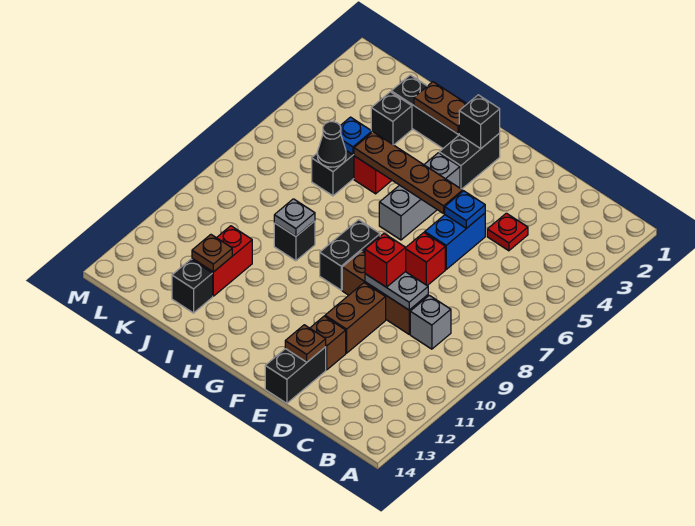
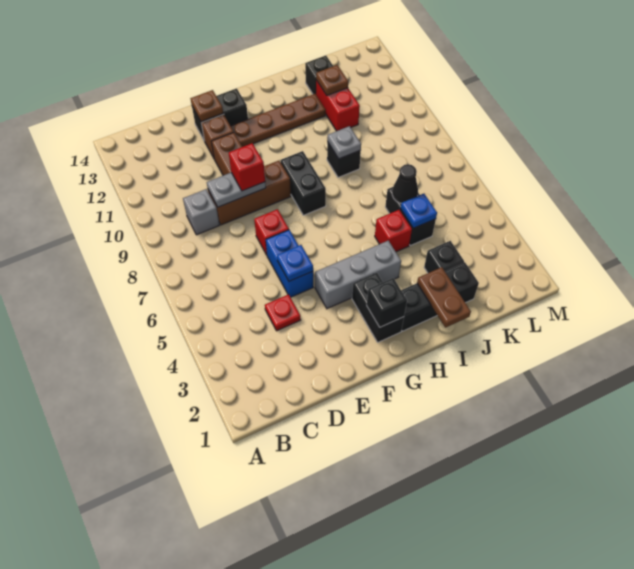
black brick E13:E14 level 1 -> black brick E13:F13 level 1
brown plate F5:I5 level 2 -> brown plate F12:I12 level 1
grey brick G4:G6 level 1 -> grey brick F4:H4 level 1
brown plate H2:I2 level 2 -> brown plate I1:I2 level 2

